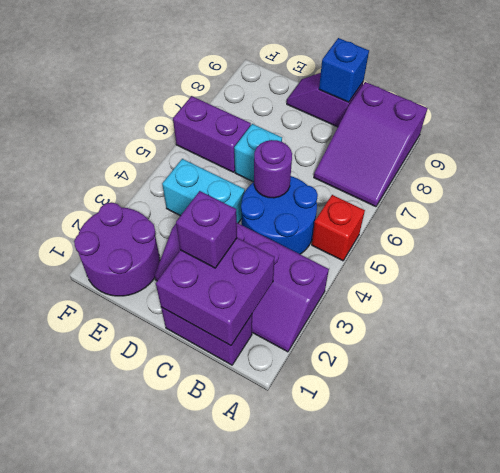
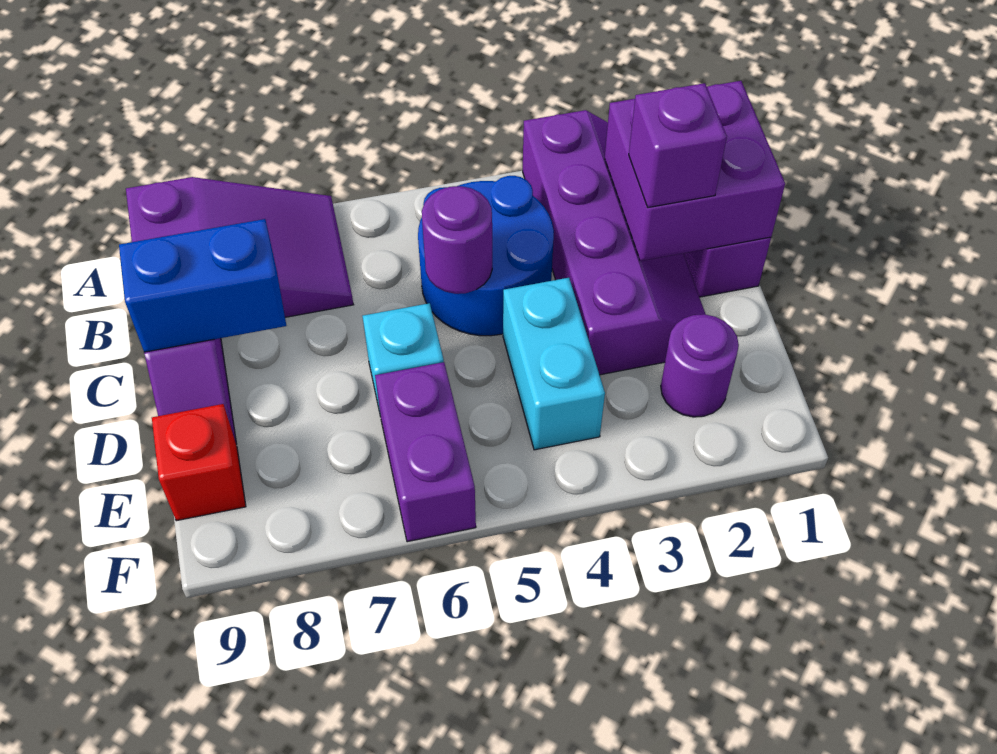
red brick A5 level 1 -> red brick E9 level 1
blue brick C9 level 2 -> blue brick C8:C9 level 2
purple round brick E1:F2 level 1 -> purple round brick E2 level 1

